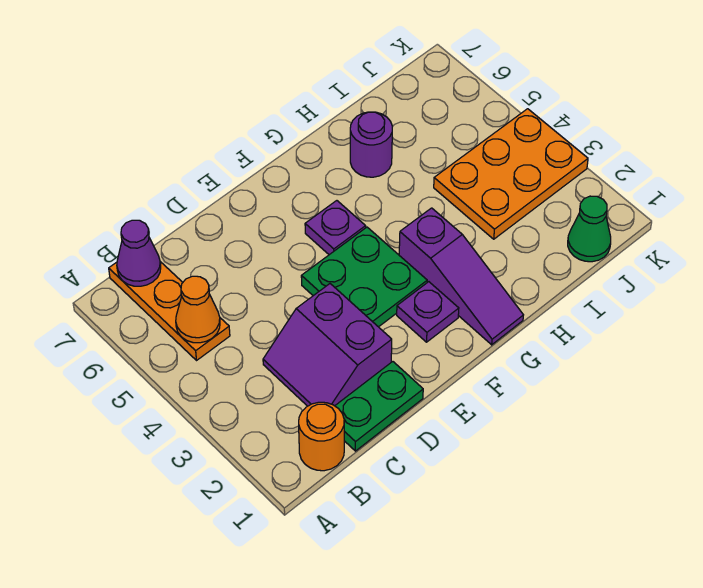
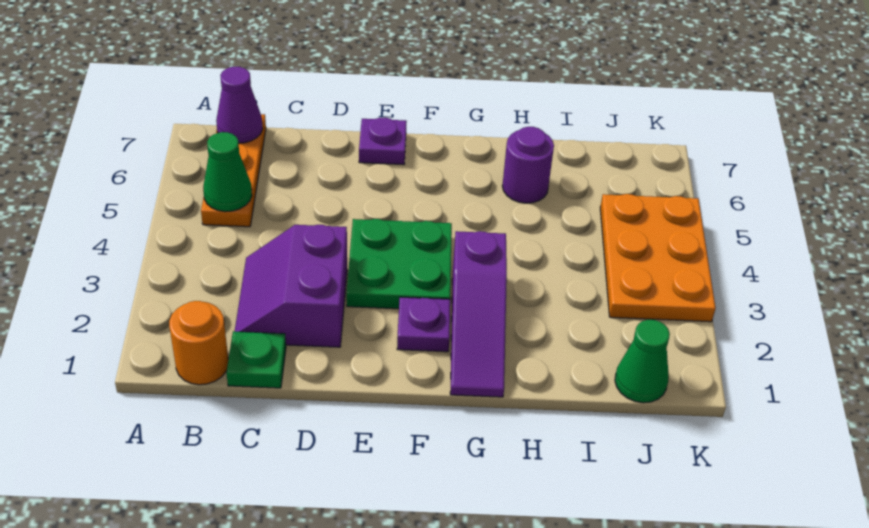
orange cone B5 level 2 -> green cone B5 level 2
green plate C1:D1 level 1 -> green plate C1 level 1
purple plate F5 level 1 -> purple plate E7 level 1
orange plate I3:K4 level 1 -> orange plate J3:K5 level 1

